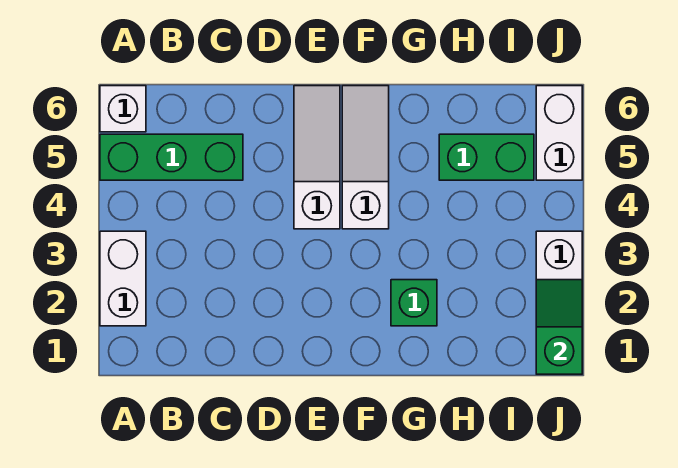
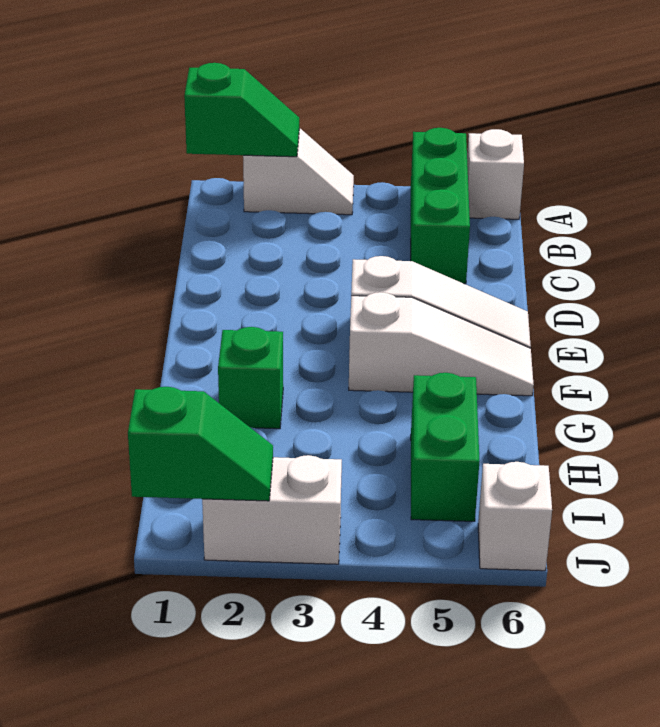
none -> green slope A1:A2 level 2 top 1
white brick A2:A3 level 1 -> white slope A2:A3 level 1 top 2
white brick J5:J6 level 1 -> white brick J6 level 1

